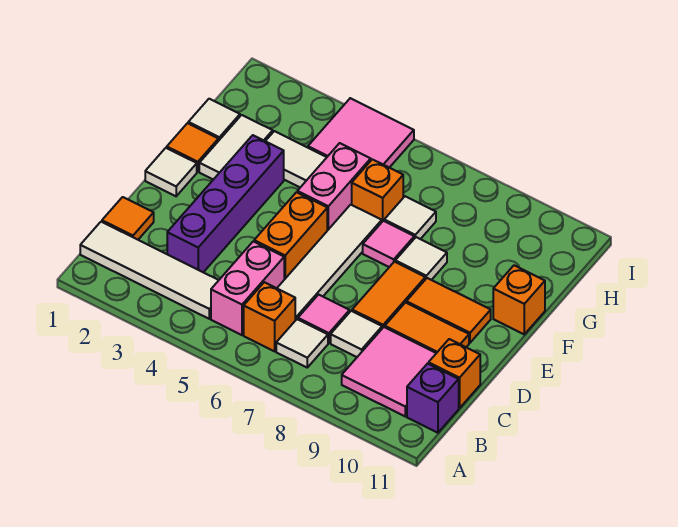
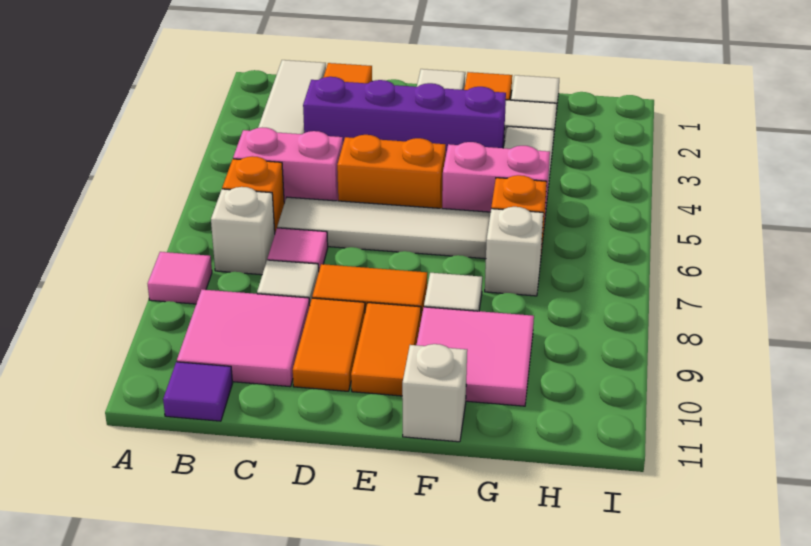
white tile B7 level 1 -> white brick B7 level 1
purple brick B11 level 1 -> purple tile B11 level 1
orange brick C11 level 1 -> none
pink tile F7 level 1 -> pink tile A8 level 1
orange brick F11 level 1 -> white brick F11 level 1
white tile G7 level 1 -> white brick G7 level 1
pink tile H4:I5 level 1 -> pink tile F9:G10 level 1

